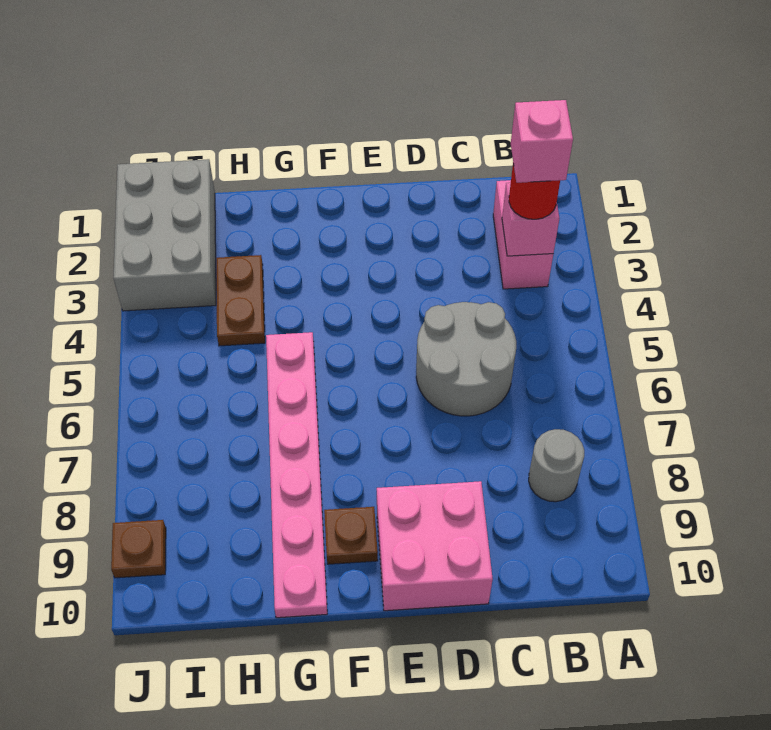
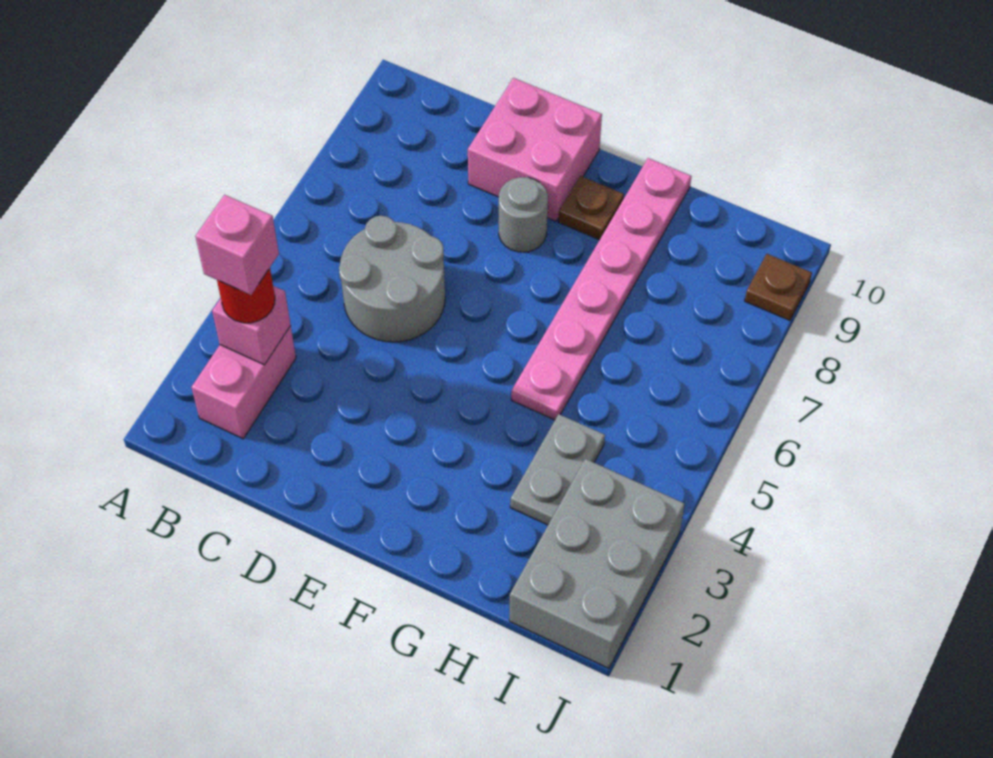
grey round brick B8 level 1 -> grey round brick E8 level 1
brown plate H3:H4 level 1 -> grey plate H3:H4 level 1

